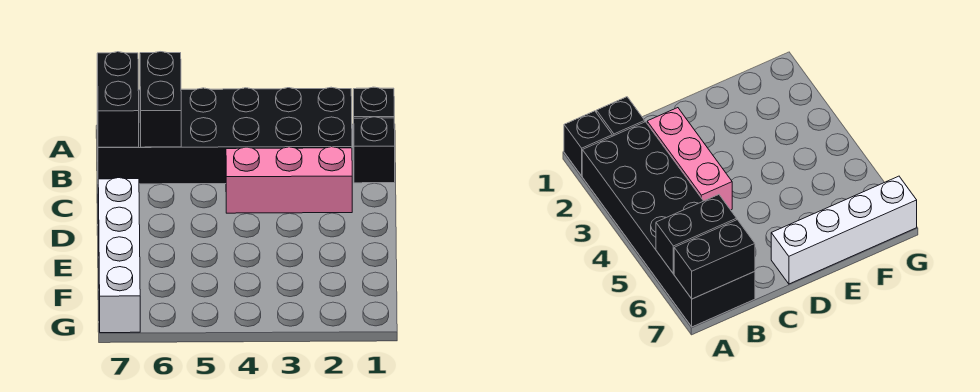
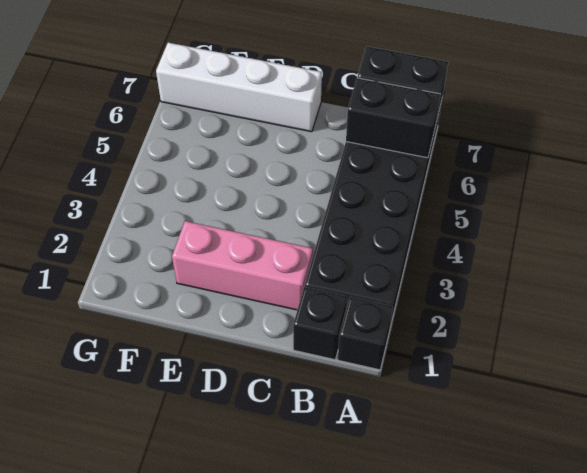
pink brick C2:C4 level 1 -> pink brick C2:E2 level 1

